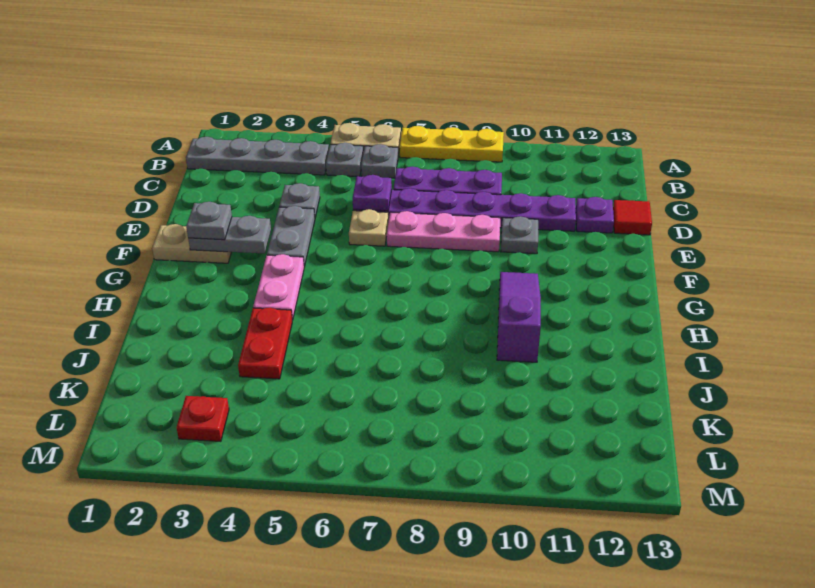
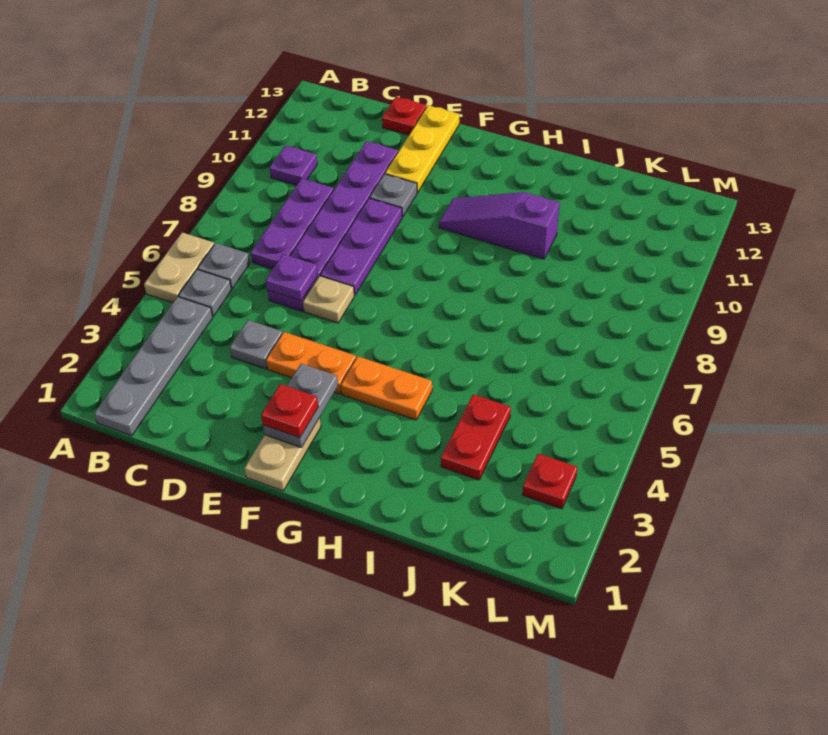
yellow plate A7:A9 level 1 -> yellow plate E11:E13 level 1
purple plate D12 level 1 -> purple plate B10 level 1
red tile D13 level 1 -> red plate D13 level 1
grey plate E4:F4 level 1 -> orange plate E4:F4 level 1
pink plate E7:E9 level 1 -> purple plate E7:E9 level 1
grey plate F2 level 3 -> red plate F2 level 3
pink plate G4:H4 level 1 -> orange plate G4:H4 level 1
red plate I4:J4 level 1 -> red plate J3:J4 level 1

